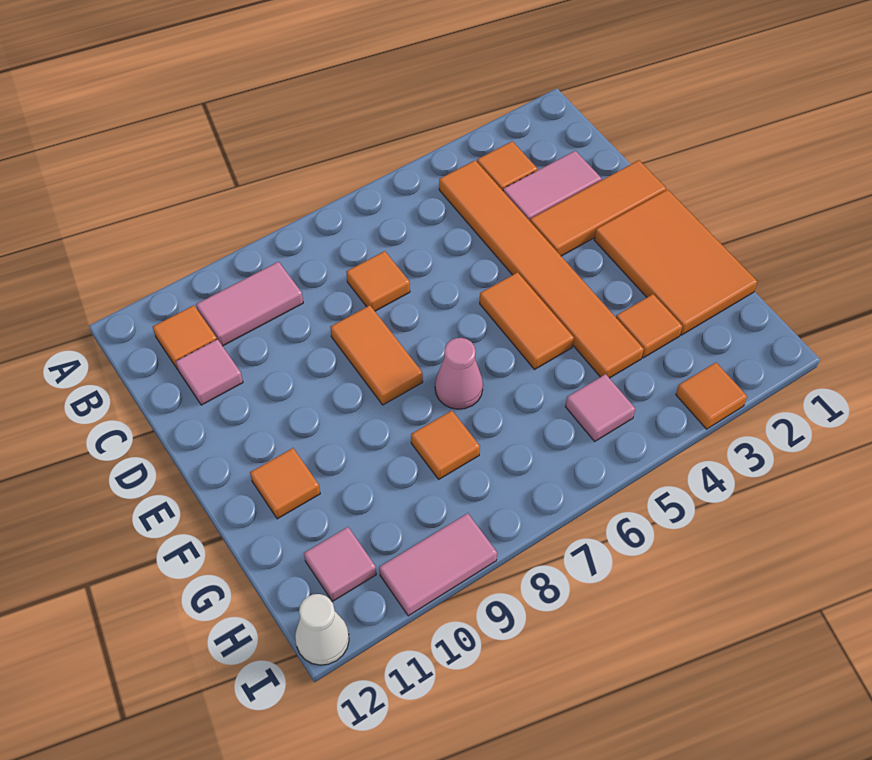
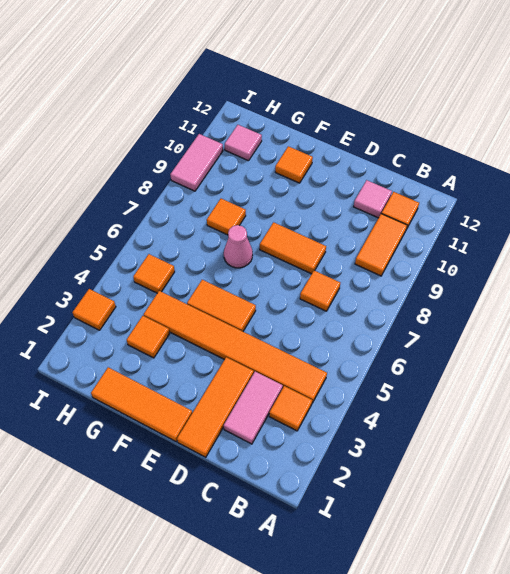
pink tile B9:B10 level 1 -> orange tile B9:B10 level 1
orange tile E1:G2 level 1 -> orange tile E1:G1 level 1
pink tile H5 level 1 -> orange tile H5 level 1
white cone I12 level 1 -> none

